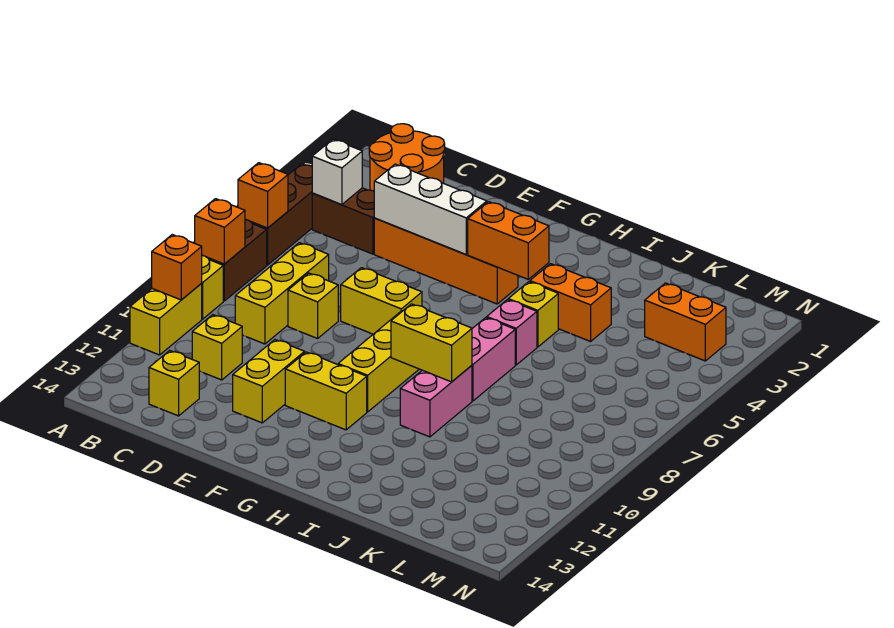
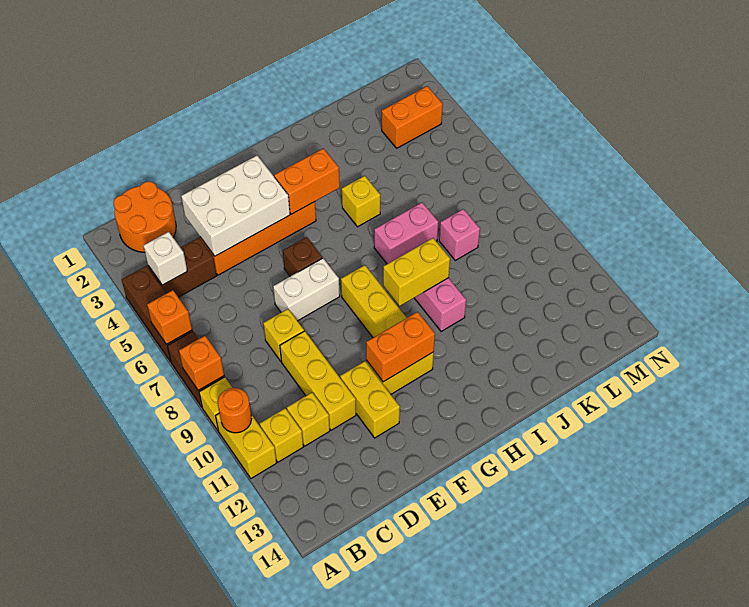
orange brick A10 level 2 -> orange round brick A10 level 2
yellow brick C7:C9 level 1 -> yellow brick D9:D11 level 1
yellow brick C13 level 1 -> yellow brick B11 level 1
white brick D4:F4 level 2 -> white brick D3:F4 level 2
yellow brick E7:F7 level 1 -> white brick E7:F7 level 1
none -> brown brick F6 level 1
orange brick I4:J4 level 1 -> orange brick F11:G11 level 2
pink brick I6 level 1 -> pink brick K8 level 1
pink brick I7:I8 level 1 -> pink brick I7:J7 level 1

